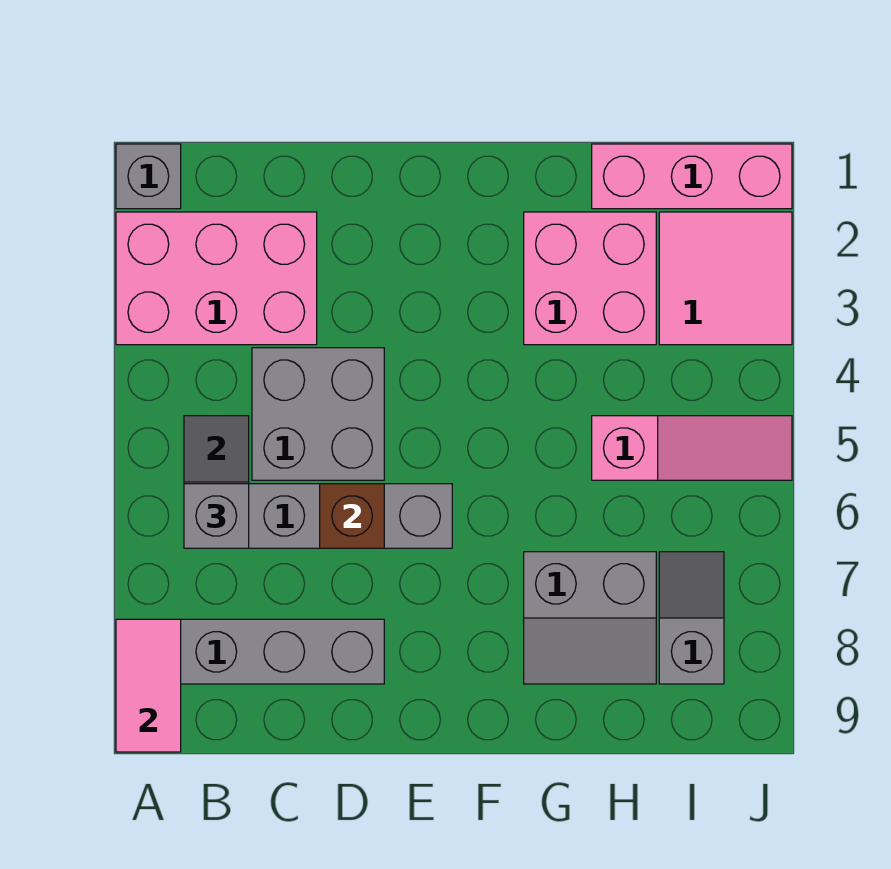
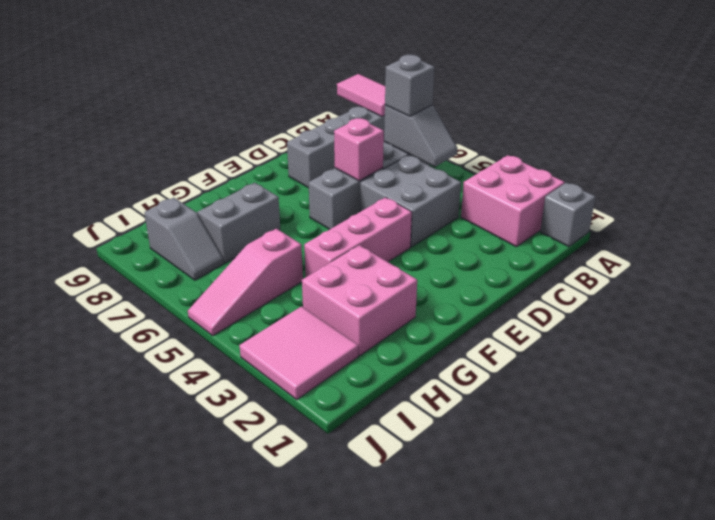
pink brick A2:C3 level 1 -> pink brick A2:B3 level 1
brown brick D6 level 2 -> pink brick D6 level 2
pink brick H1:J1 level 1 -> pink brick E4:G4 level 1

